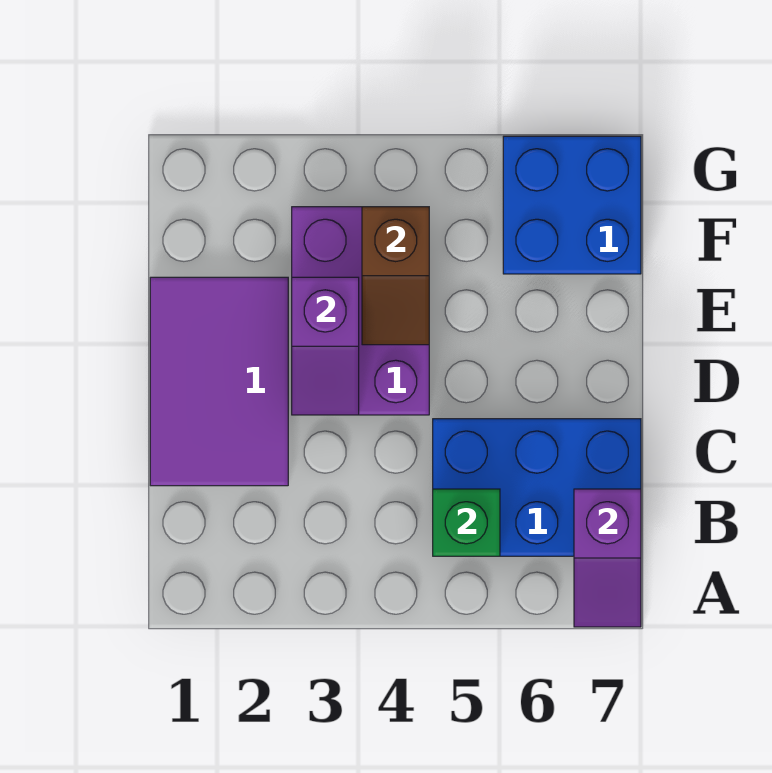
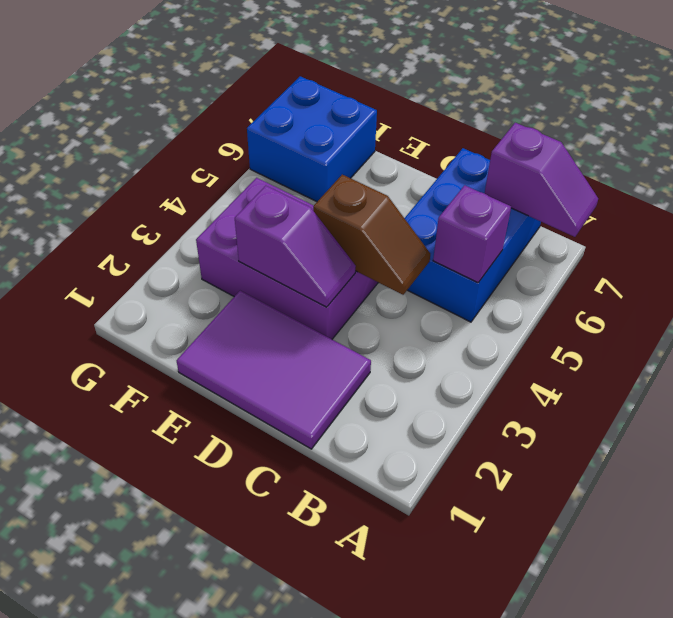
green brick B5 level 2 -> purple brick B5 level 2
brown slope E4:F4 level 2 top F -> brown slope C4:D4 level 2 top D

